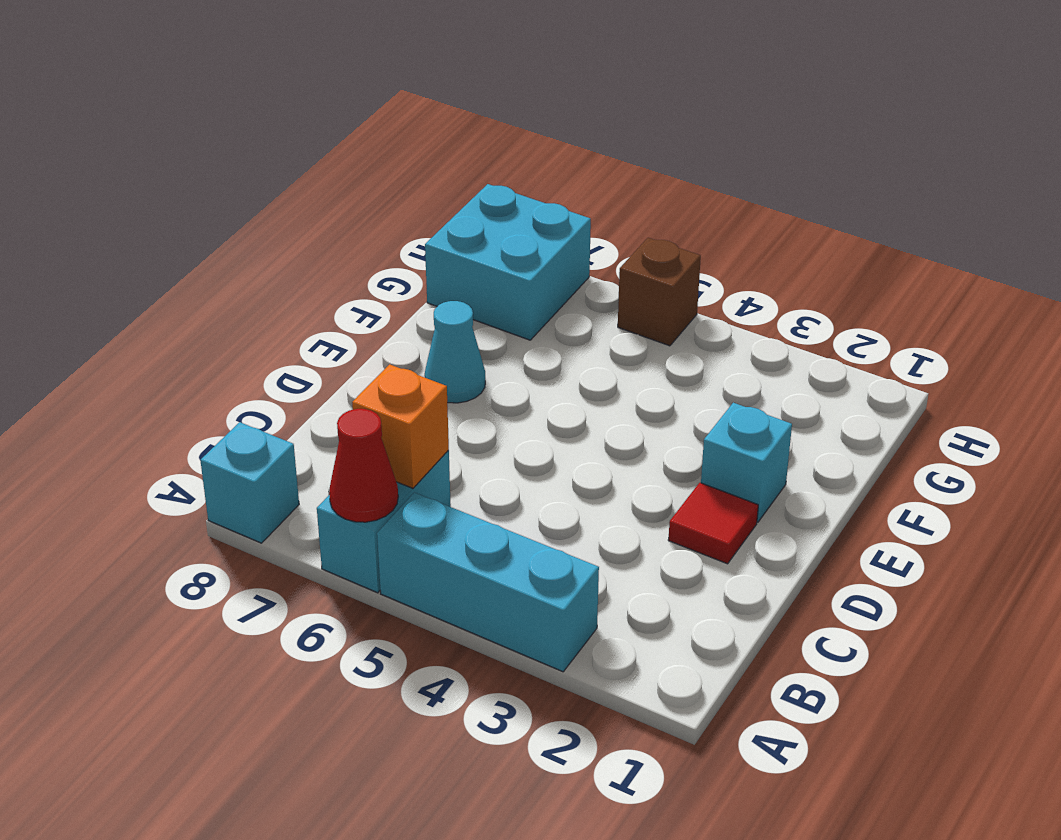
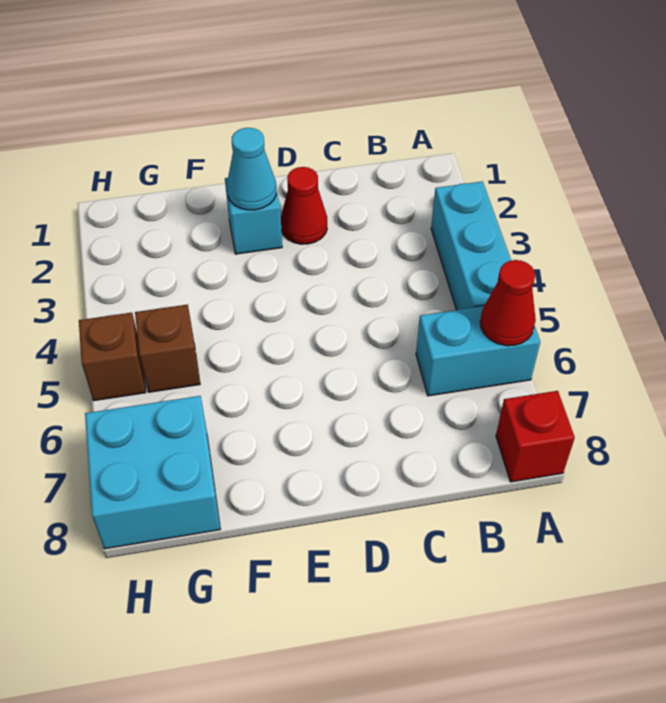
cyan brick A8 level 1 -> red brick A8 level 1
orange brick B6 level 2 -> none
red tile D2 level 1 -> red cone D2 level 1
cyan cone E7 level 1 -> cyan cone E2 level 2
none -> brown brick G5 level 1

